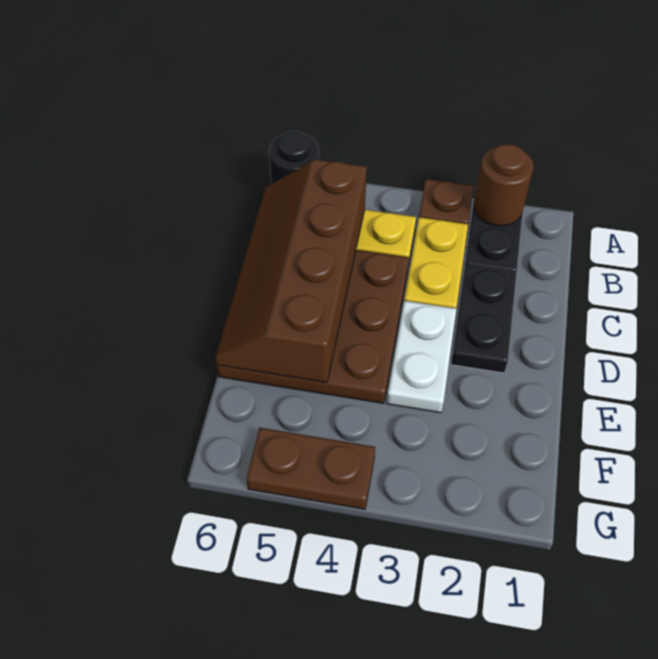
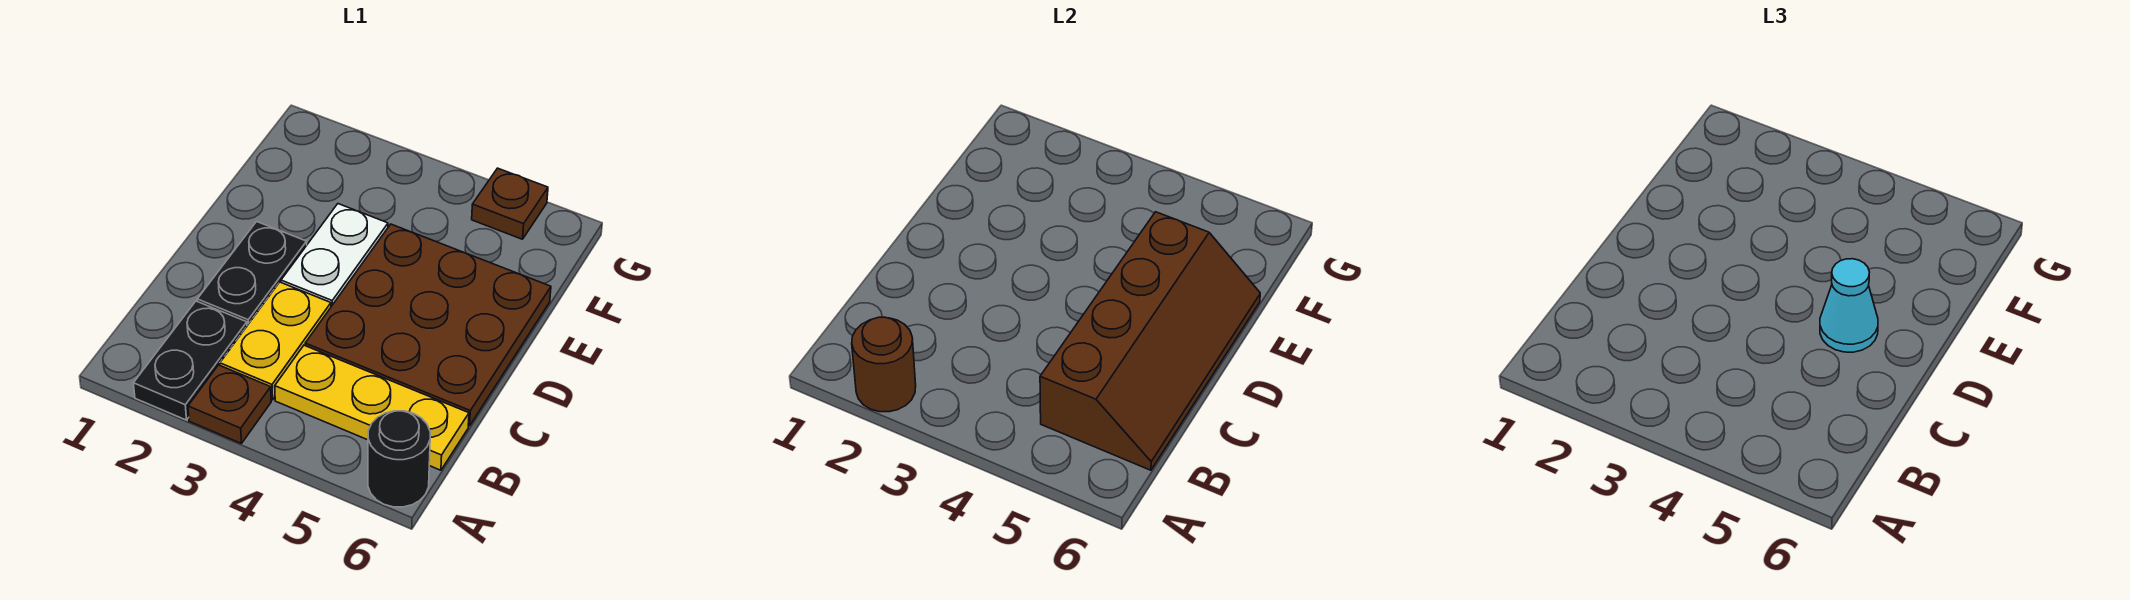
none -> cyan cone D5 level 3
brown plate G4:G5 level 1 -> brown plate G5 level 1

